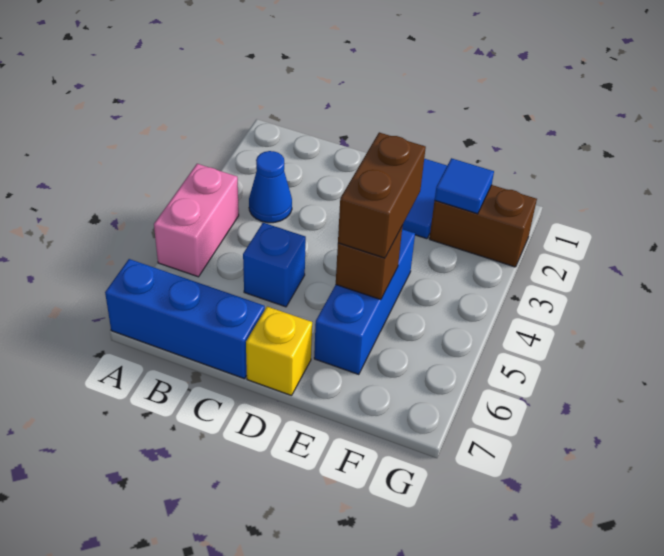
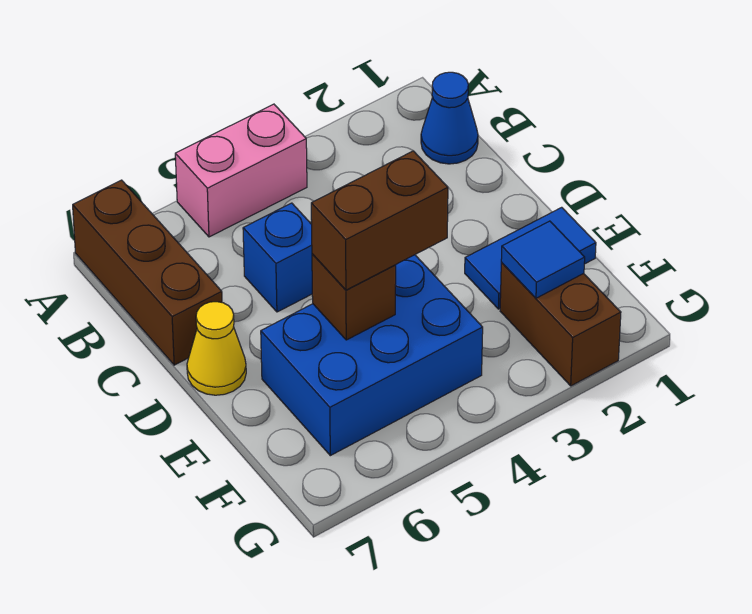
blue brick A7:C7 level 1 -> brown brick A7:C7 level 1
blue cone B3 level 1 -> blue cone B1 level 1
yellow brick D7 level 1 -> yellow cone D7 level 1
blue brick E4:E6 level 1 -> blue brick E4:F6 level 1

